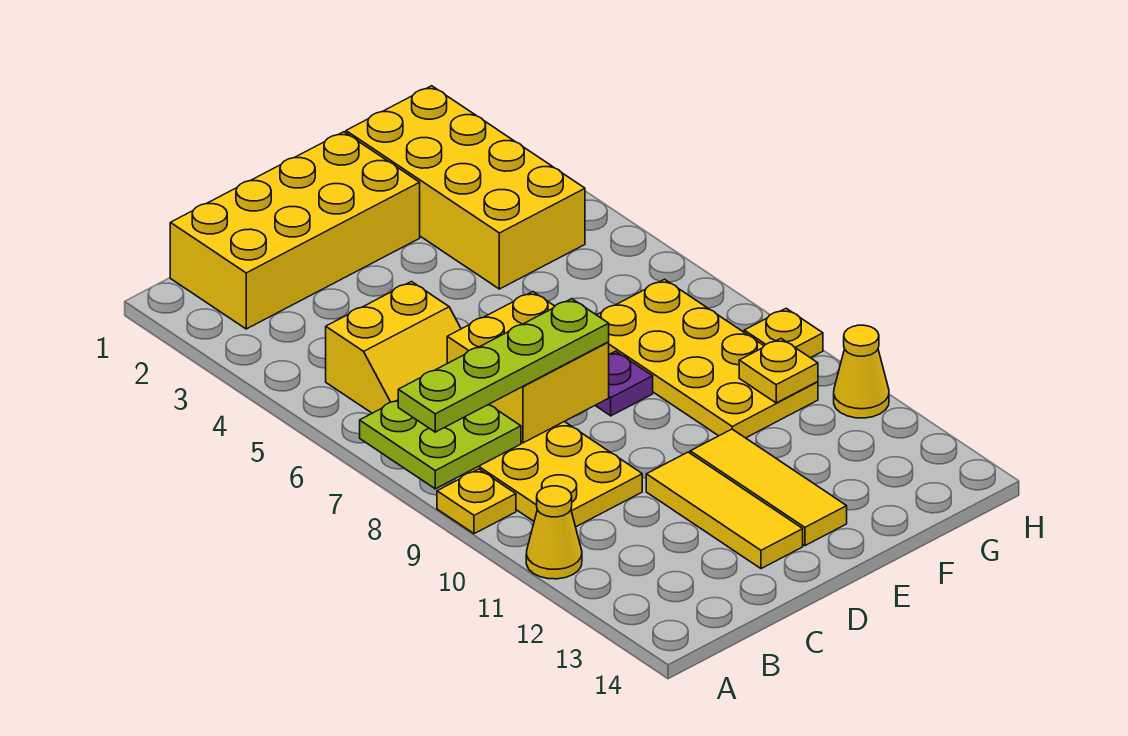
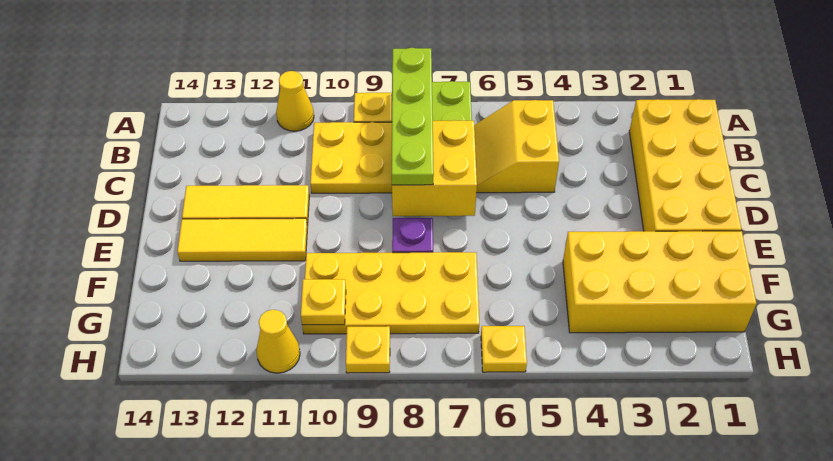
none -> yellow plate H6 level 1

